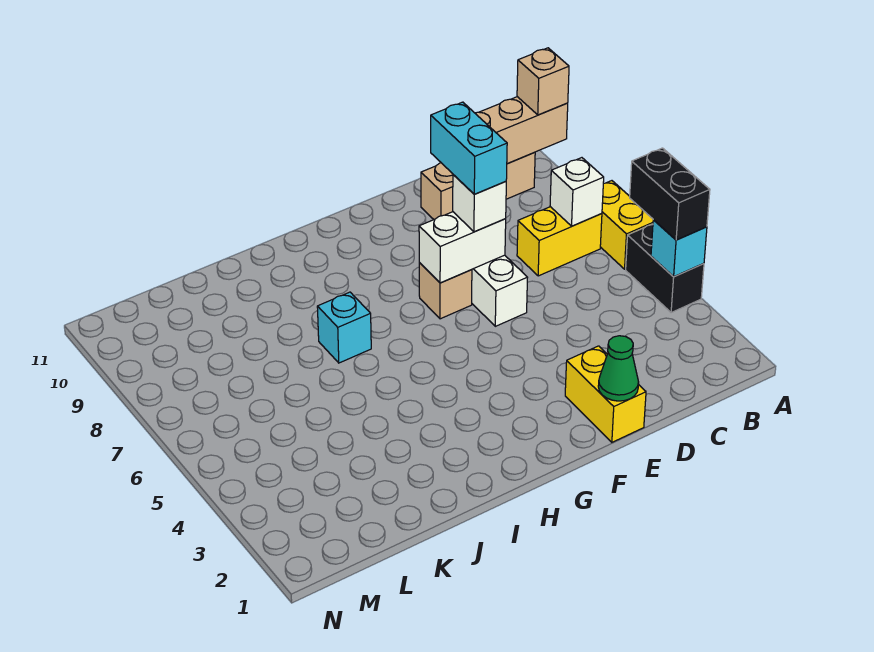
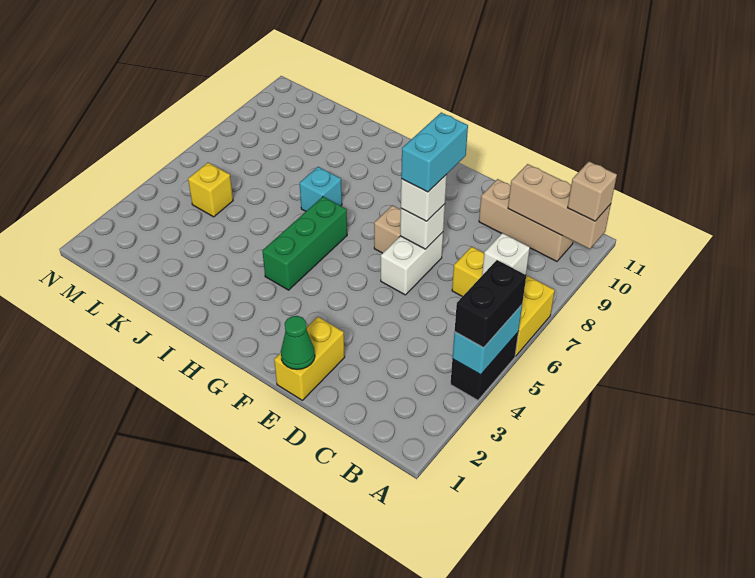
cyan brick A4 level 2 -> cyan brick A4:A5 level 2
white brick E7:F7 level 2 -> white brick E7 level 2
none -> green brick H4:H6 level 1
none -> yellow brick L5 level 1

